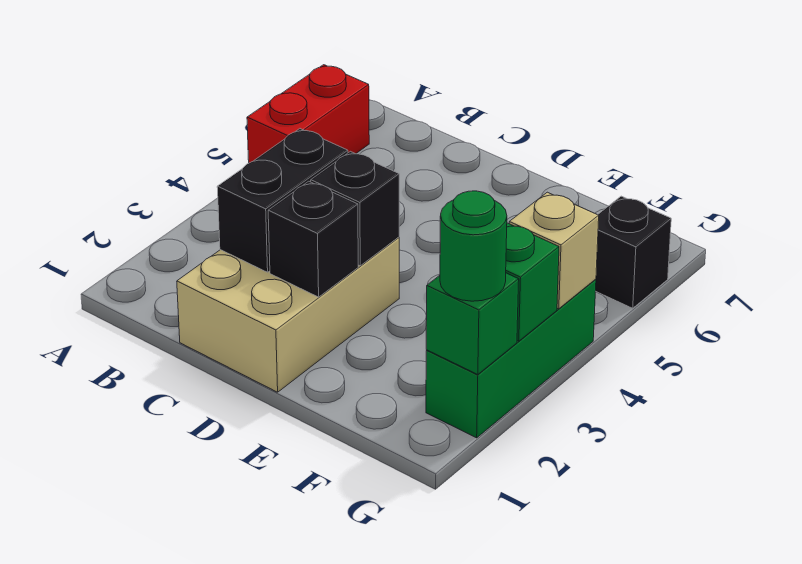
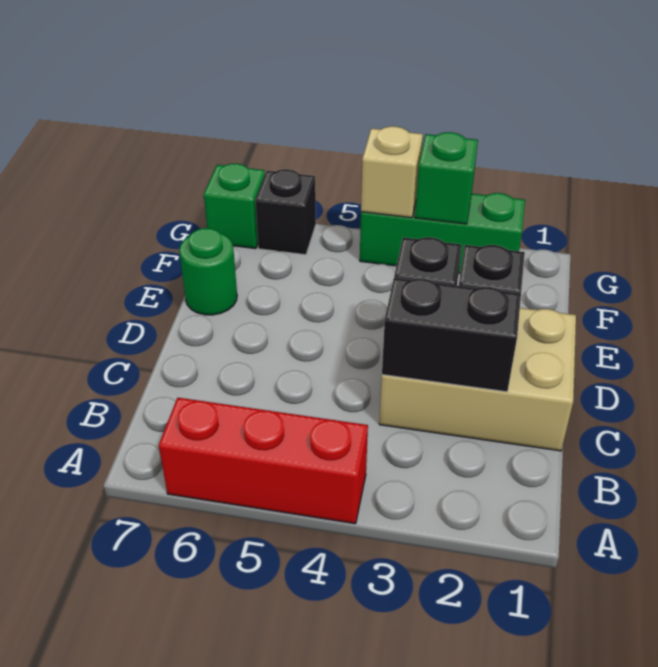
red brick A5:A6 level 1 -> red brick A4:A6 level 1
green brick G2 level 2 -> green brick G7 level 1
green round brick G2 level 3 -> green round brick E7 level 1

